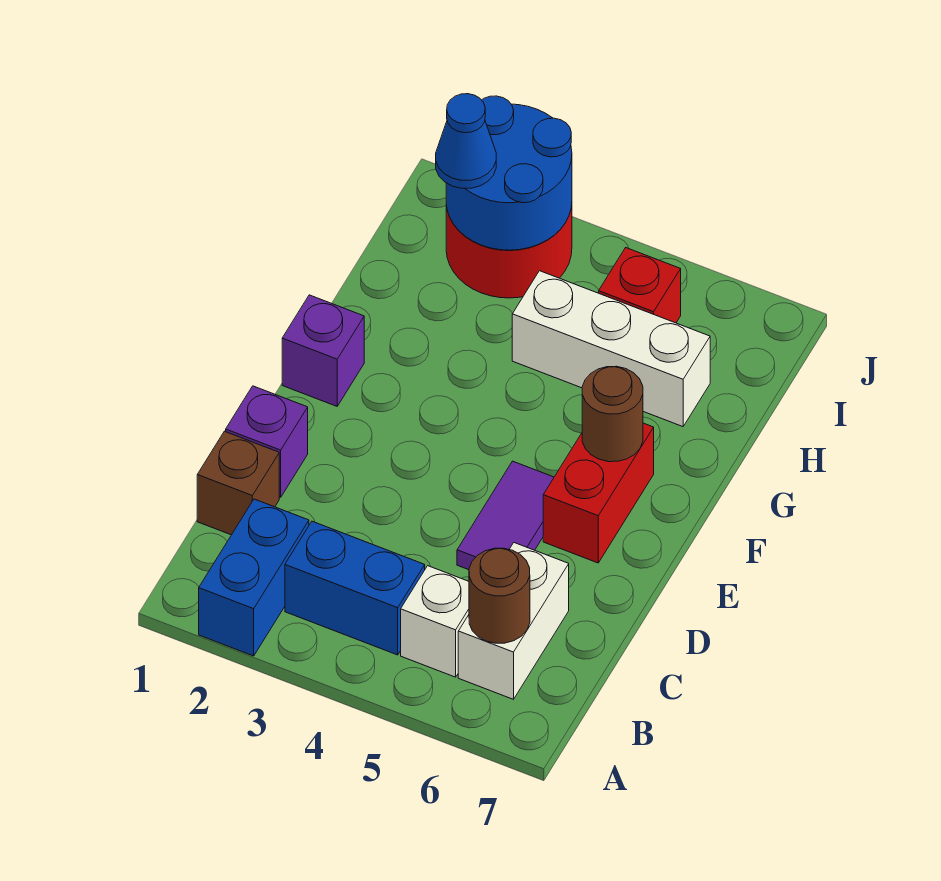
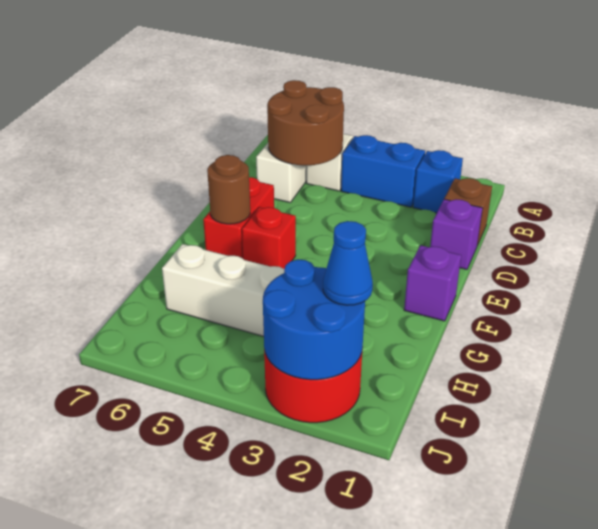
blue brick A2:B2 level 1 -> blue brick B2 level 1
brown round brick B6 level 2 -> brown round brick B5:C6 level 2
purple tile D5:E5 level 1 -> none
red brick I5 level 1 -> red brick F5 level 1

